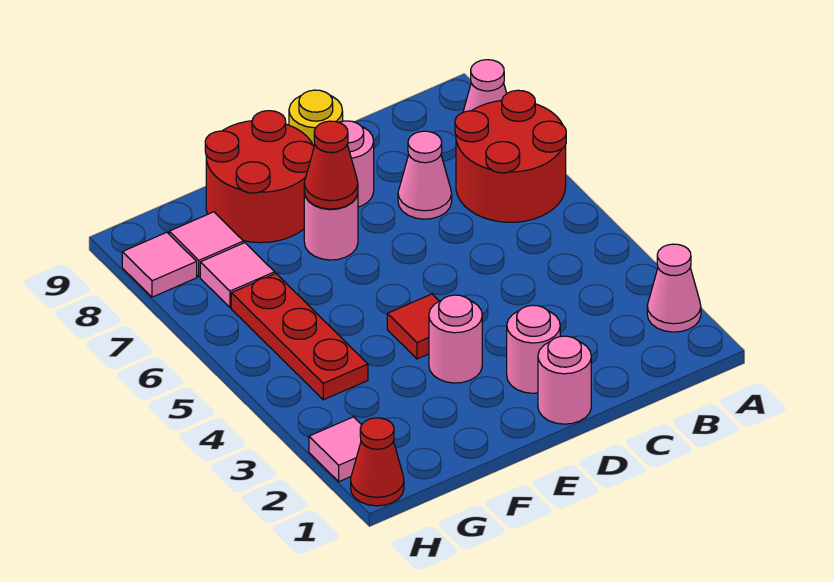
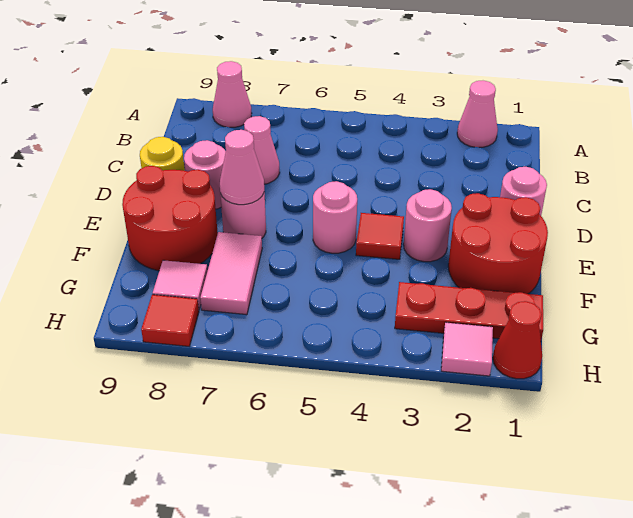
red round brick A6:B7 level 1 -> red round brick E1:F2 level 1
pink round brick D2 level 1 -> pink round brick E5 level 1
red cone E7 level 2 -> pink cone E7 level 2
red plate G4:G6 level 1 -> red plate G1:G3 level 1
pink tile G7 level 1 -> pink tile F7:G7 level 1
pink tile H8 level 1 -> red tile H8 level 1

